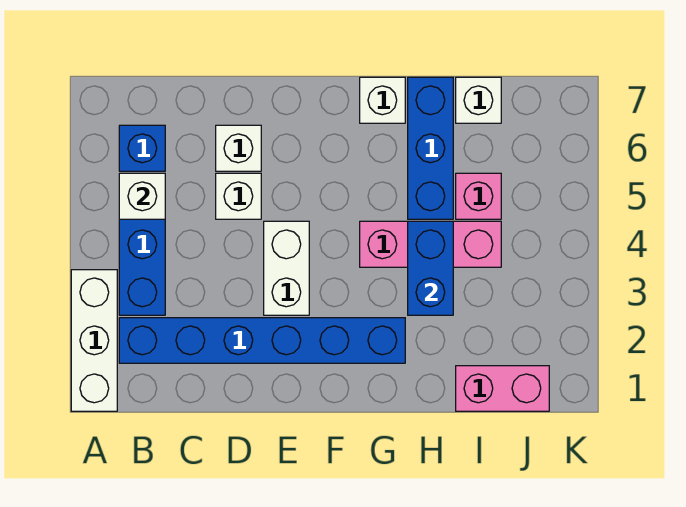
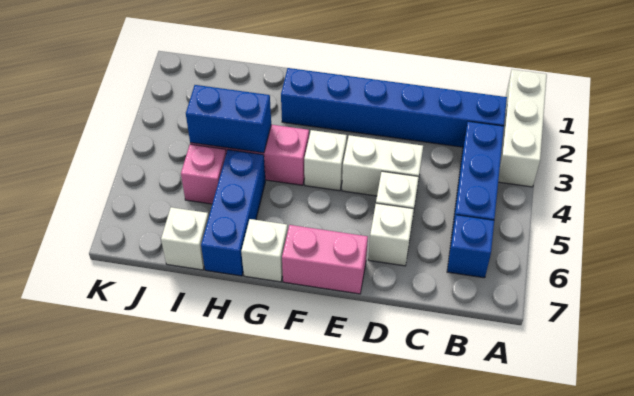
white brick B5 level 2 -> white brick F4 level 1
white brick E3:E4 level 1 -> white brick D4:E4 level 1
blue brick H3:H4 level 2 -> blue brick H4:I4 level 2
pink brick I1:J1 level 1 -> pink brick E7:F7 level 1

